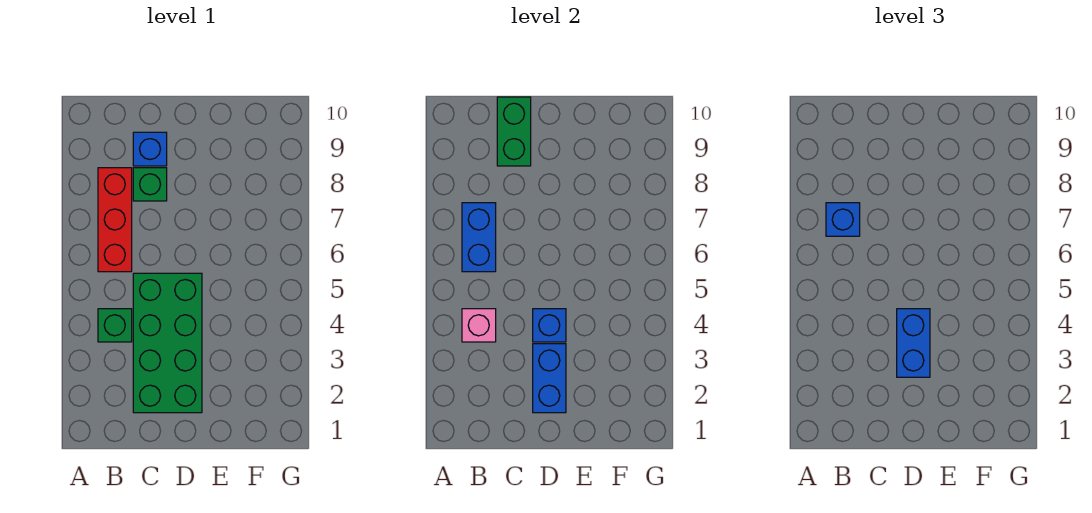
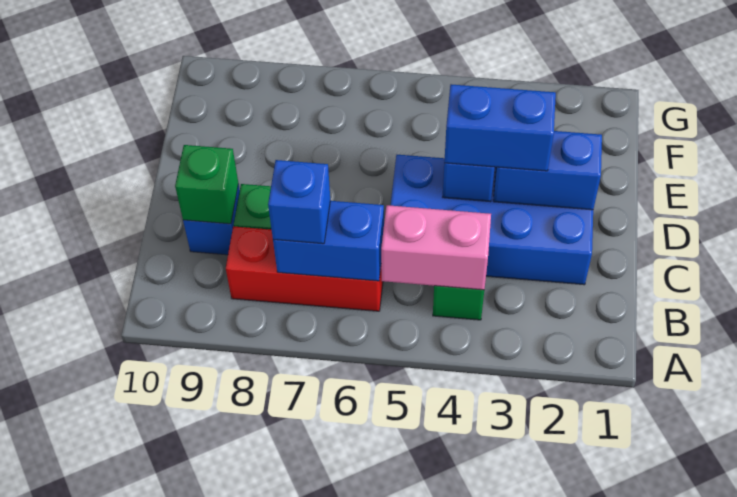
pink brick B4 level 2 -> pink brick B4:B5 level 2
green brick C2:D5 level 1 -> blue brick C2:D5 level 1
green brick C9:C10 level 2 -> green brick C9 level 2

